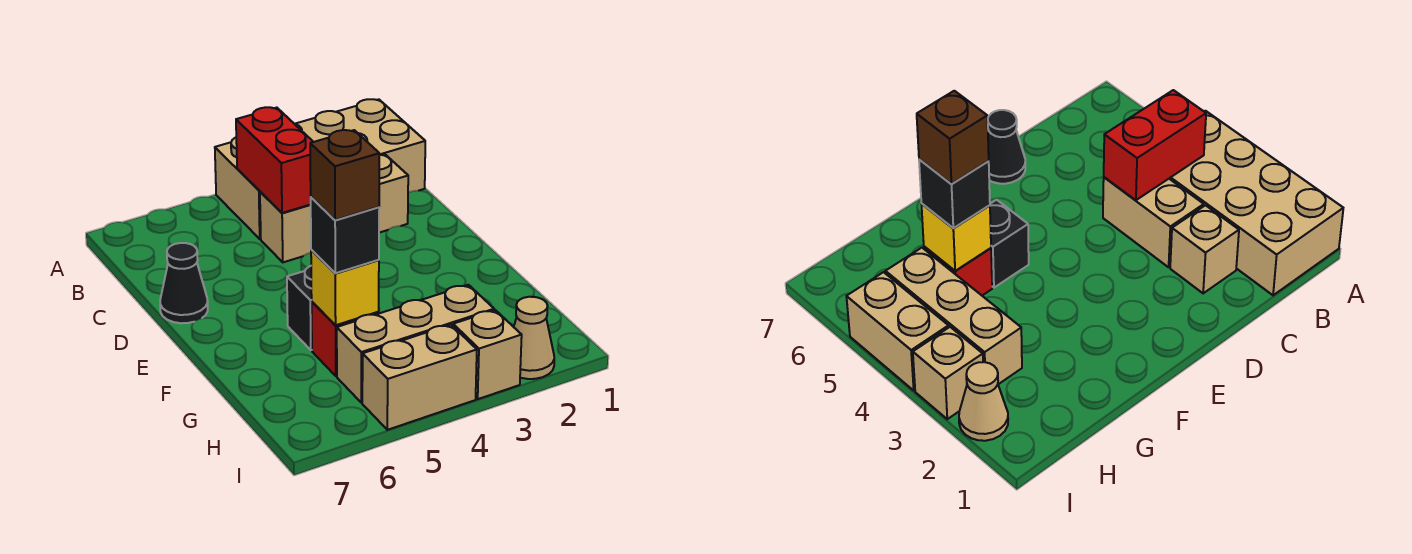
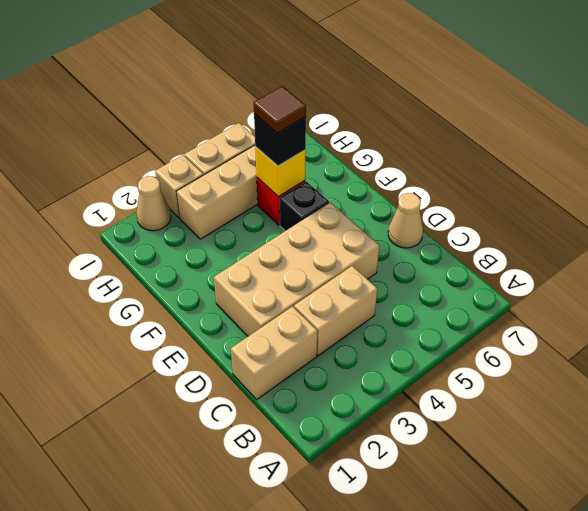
tan brick A1:B4 level 1 -> tan brick D2:E5 level 1
red brick B4:C4 level 2 -> none
tan brick C2 level 1 -> tan brick C1:C2 level 1
black cone D7 level 1 -> tan cone D7 level 1
brown brick G5 level 4 -> brown tile G5 level 4

